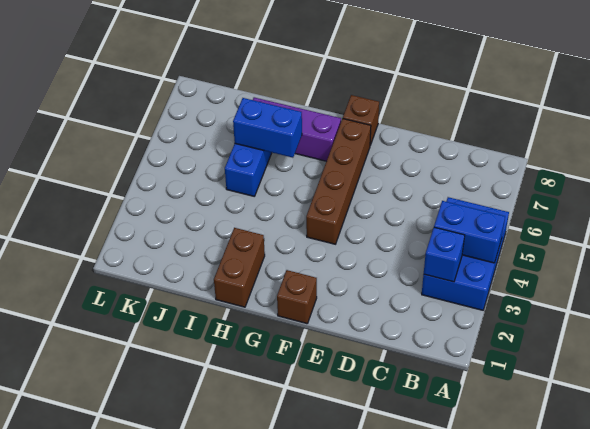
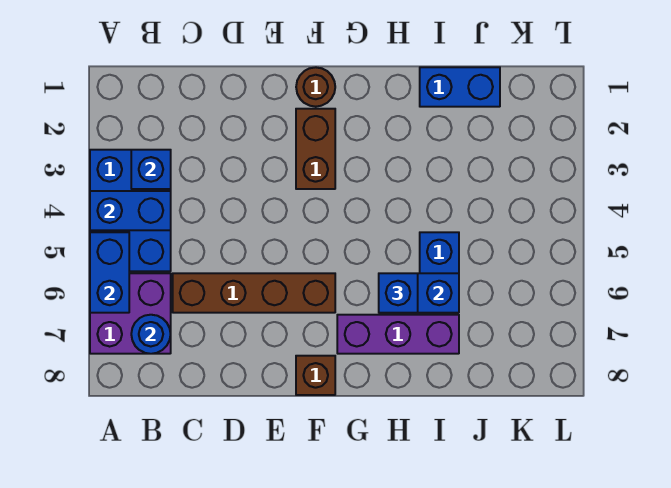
none -> blue brick A5:A6 level 2
none -> purple brick A6:B7 level 1
none -> blue round brick B7 level 2
brown brick F1 level 1 -> brown round brick F1 level 1
brown brick F4:F7 level 1 -> brown brick C6:F6 level 1
brown brick H1:H2 level 1 -> brown brick F2:F3 level 1
none -> blue brick H6 level 3
none -> blue brick I1:J1 level 1

